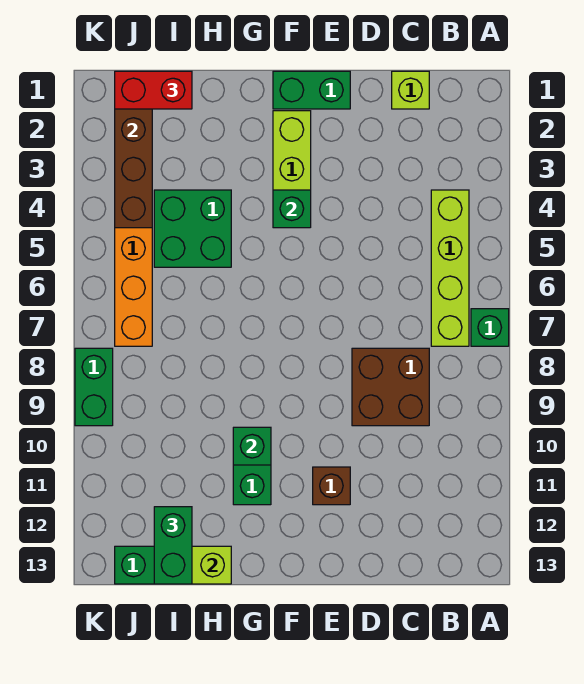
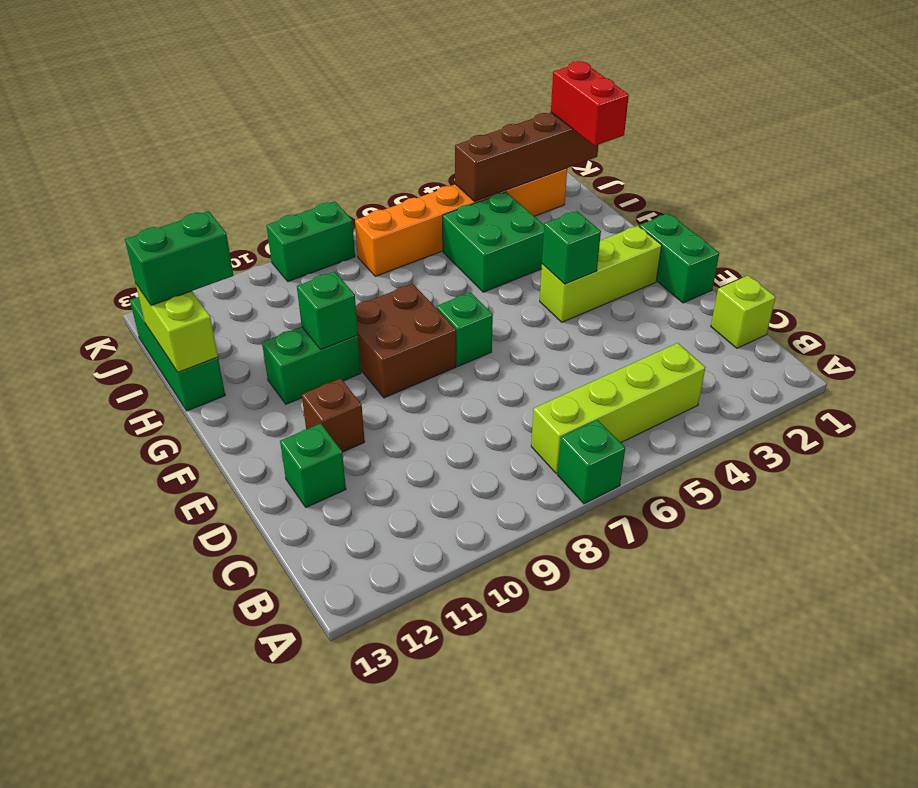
brown brick C8:D9 level 1 -> brown brick F8:G9 level 1
none -> green brick D12 level 1
none -> green brick F7 level 1

